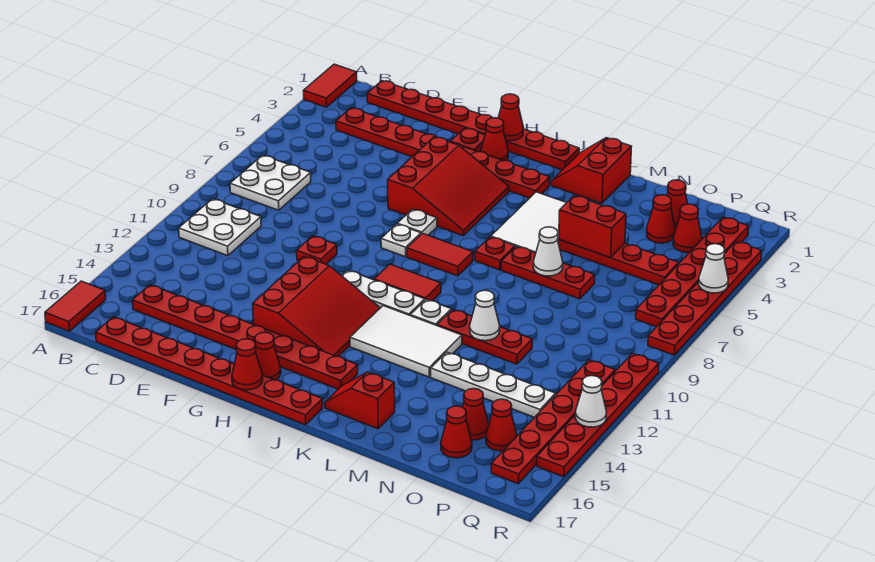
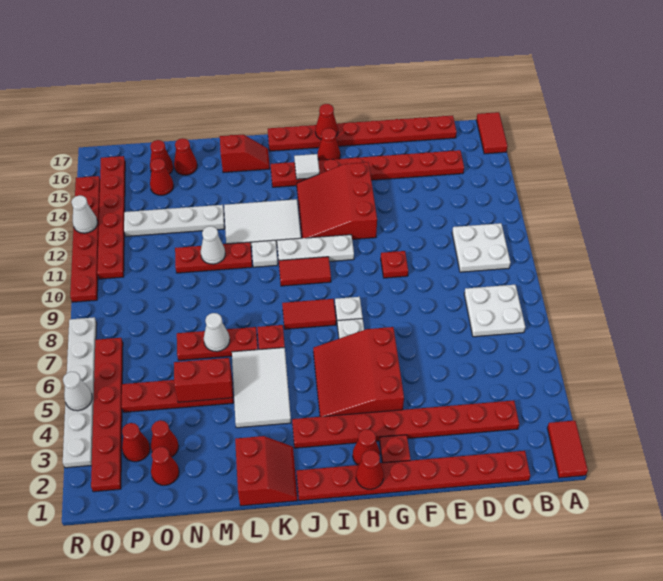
none -> white tile I15 level 2
red cone P15 level 1 -> red cone N16 level 1
red plate R3:R8 level 1 -> white plate R3:R8 level 1

